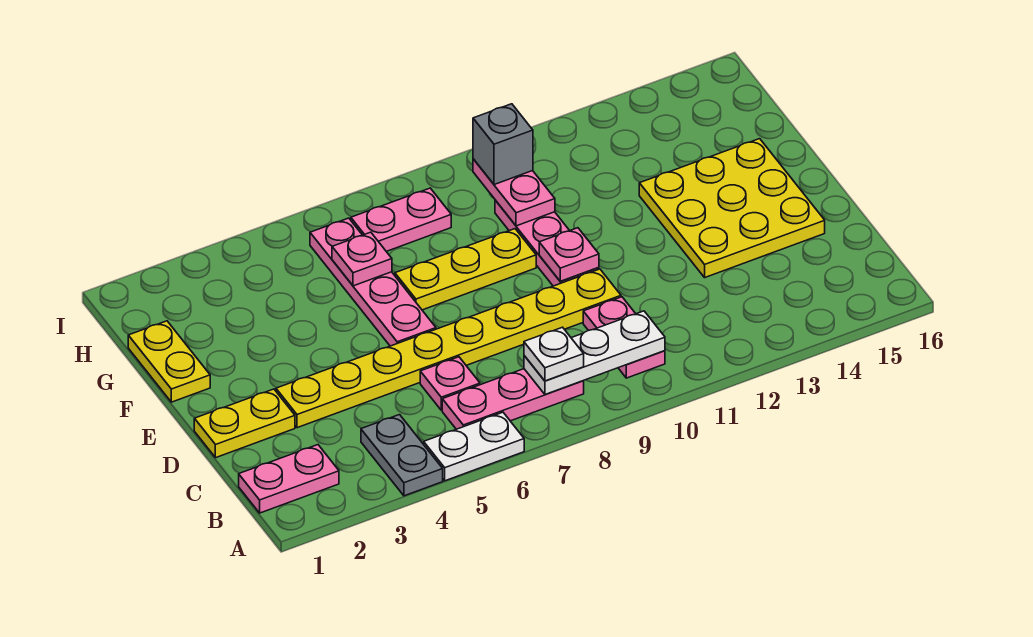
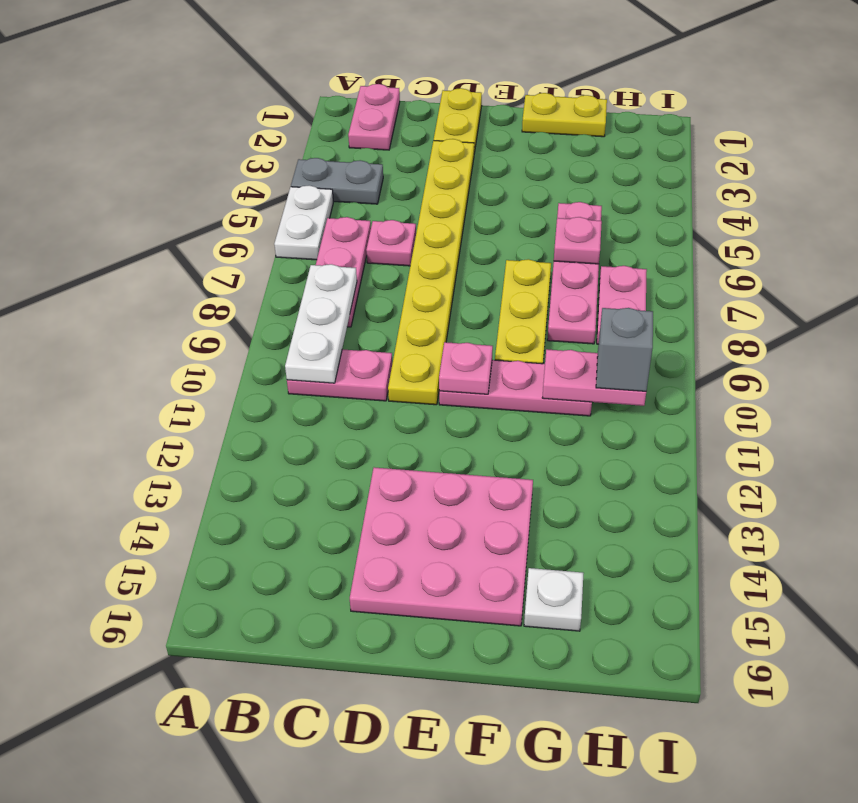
white plate B8 level 3 -> white plate G15 level 1
yellow plate D13:F15 level 1 -> pink plate D13:F15 level 1
pink plate E6:H6 level 1 -> pink plate G5:G8 level 1

